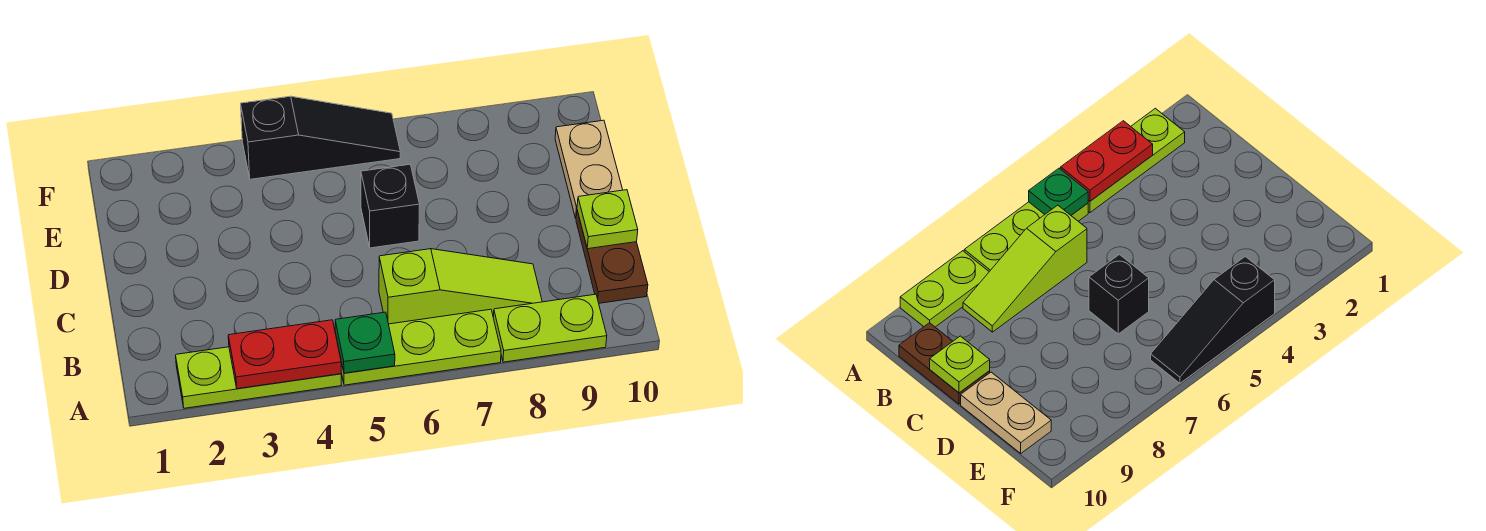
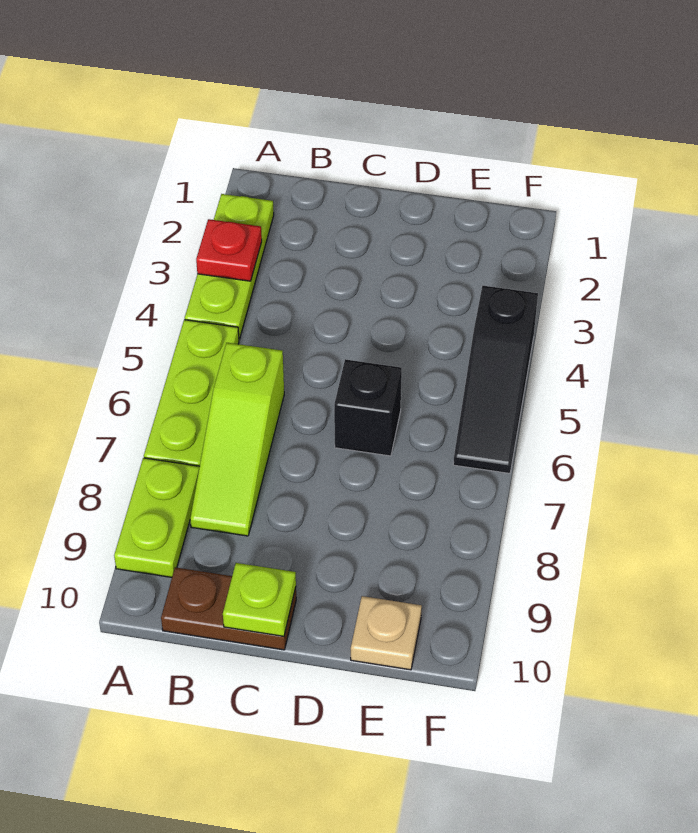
red plate A3:A4 level 2 -> red plate A3 level 2
green plate A5 level 2 -> none
tan plate D10:E10 level 1 -> tan plate E10 level 1

